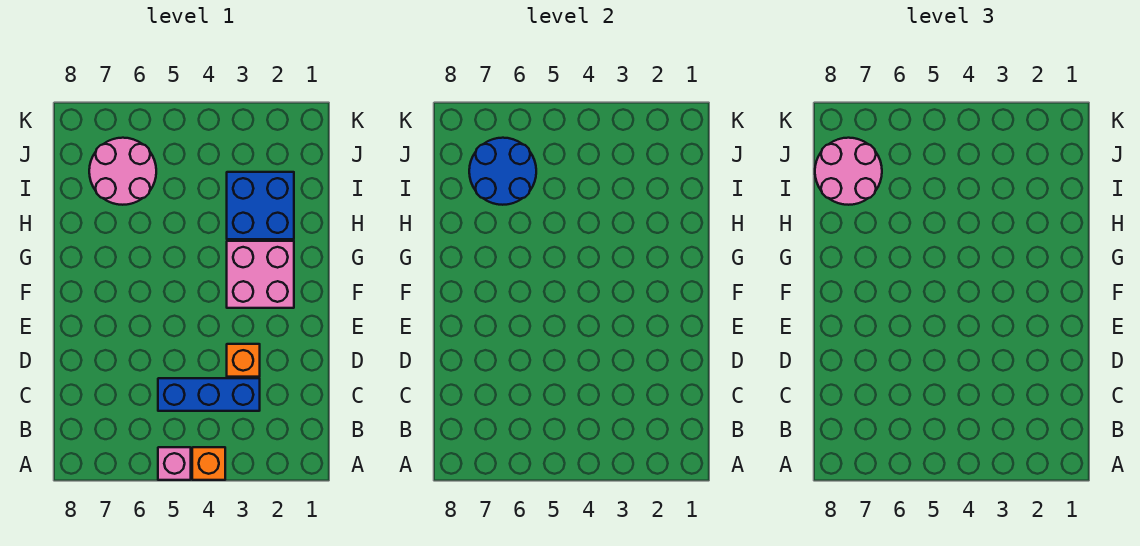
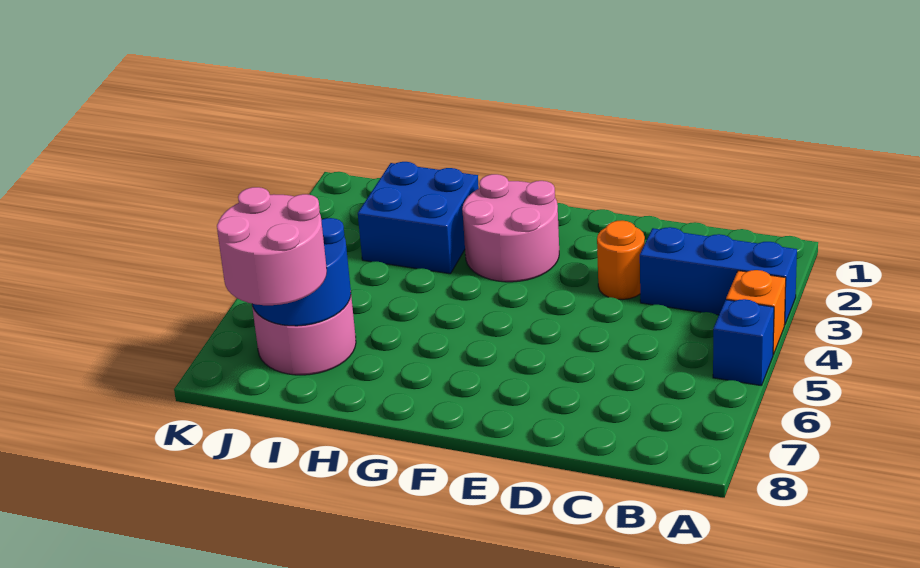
pink brick A5 level 1 -> blue brick A5 level 1
blue brick C3:C5 level 1 -> blue brick A3:C3 level 1
orange brick D3 level 1 -> orange round brick D3 level 1
pink brick F2:G3 level 1 -> pink round brick F2:G3 level 1

